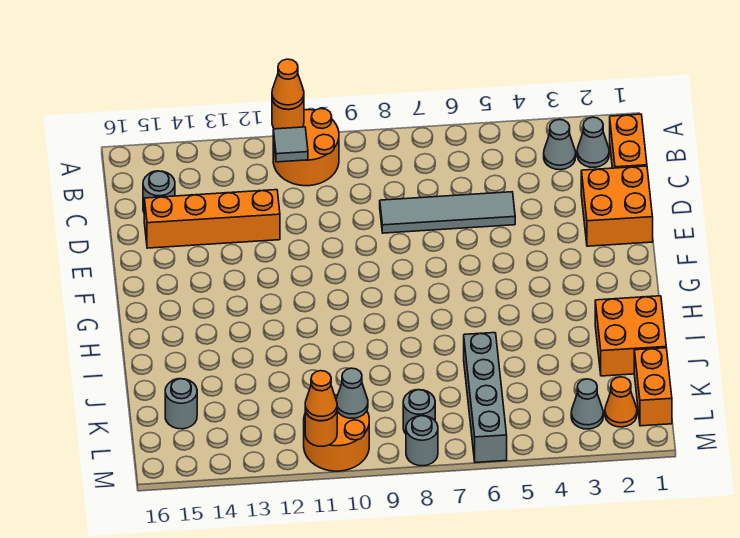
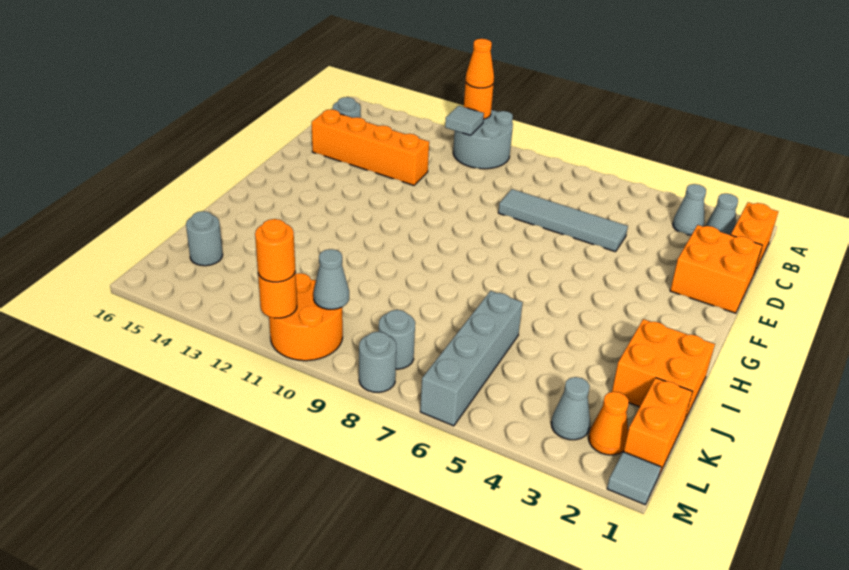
orange round brick A10:B11 level 1 -> grey round brick A10:B11 level 1
none -> grey tile M1 level 1
orange cone M11 level 3 -> orange round brick M11 level 3

